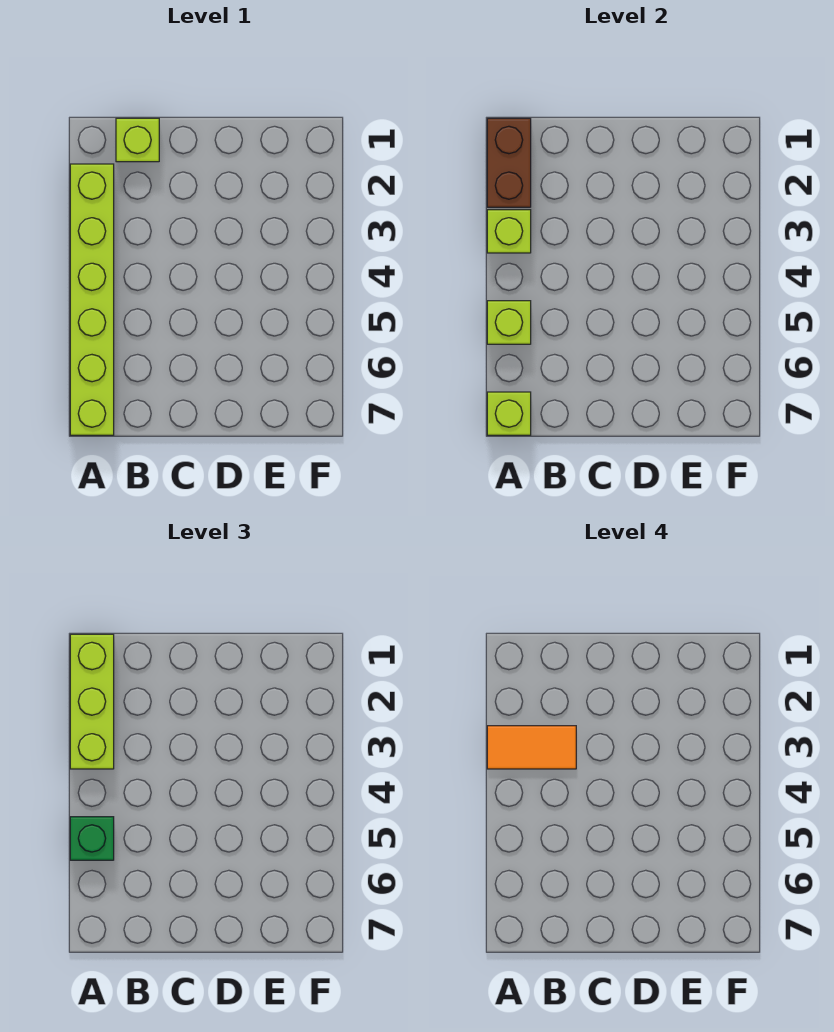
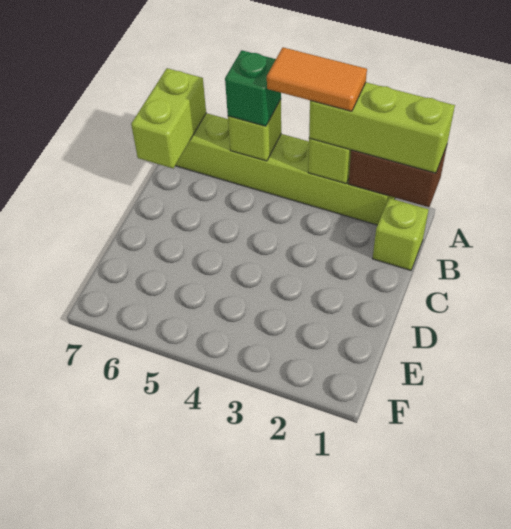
orange tile A3:B3 level 4 -> orange tile A3:A4 level 4
lime brick A7 level 2 -> lime brick A7:B7 level 2

